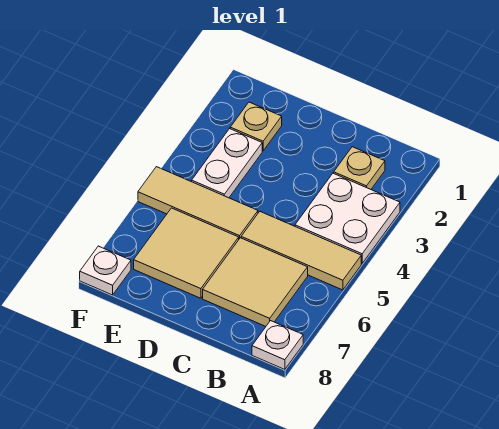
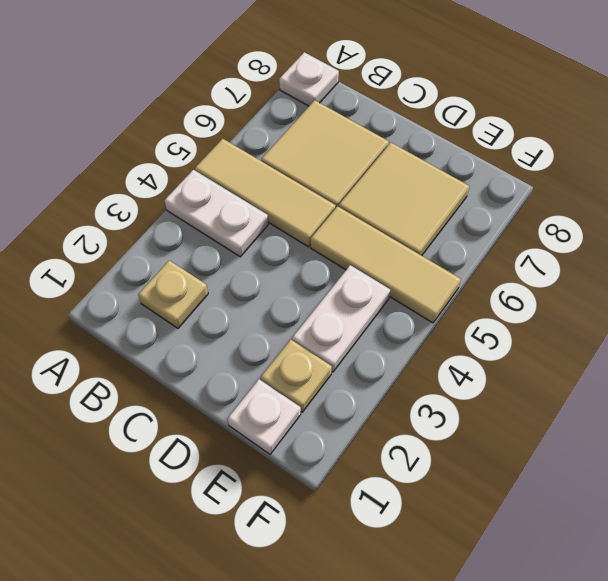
white plate A3:B4 level 1 -> white plate A4:B4 level 1
white plate F8 level 1 -> white plate E1 level 1

